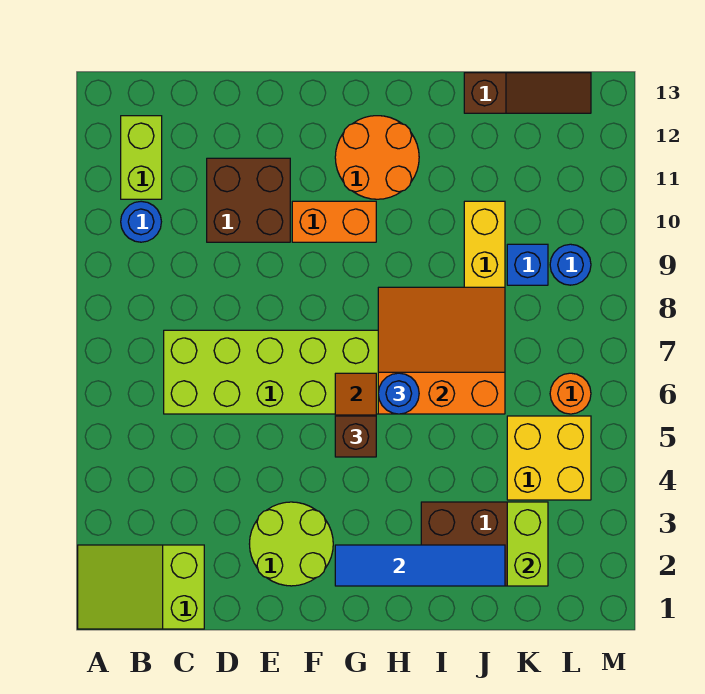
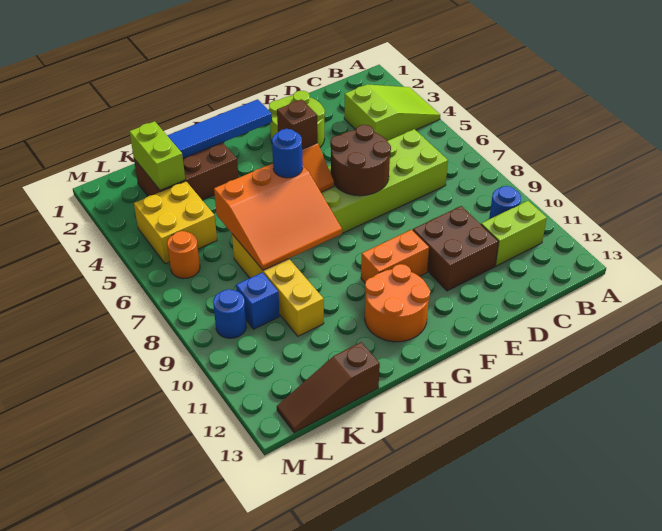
lime slope A1:C2 level 1 top C -> lime slope A3:C4 level 1 top C
lime brick B11:B12 level 1 -> lime brick B11:C11 level 1
none -> brown round brick E6:F7 level 2

